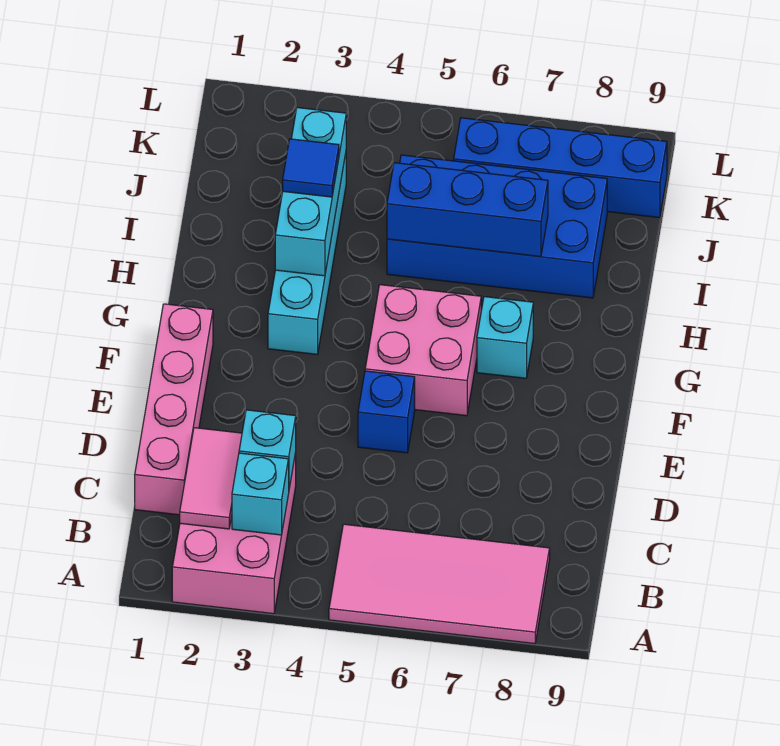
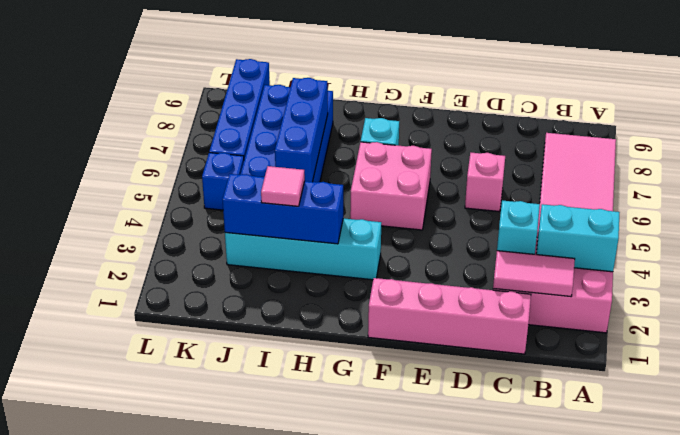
cyan brick B3 level 2 -> cyan brick A3:B3 level 2
none -> pink brick D6 level 1
blue brick E5 level 1 -> blue brick K5 level 1
cyan brick H3:J3 level 2 -> blue brick H3:J3 level 2
blue tile I3 level 3 -> pink tile I3 level 3

